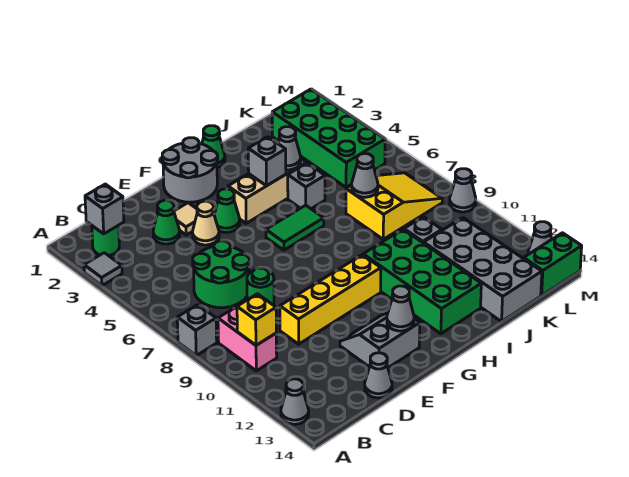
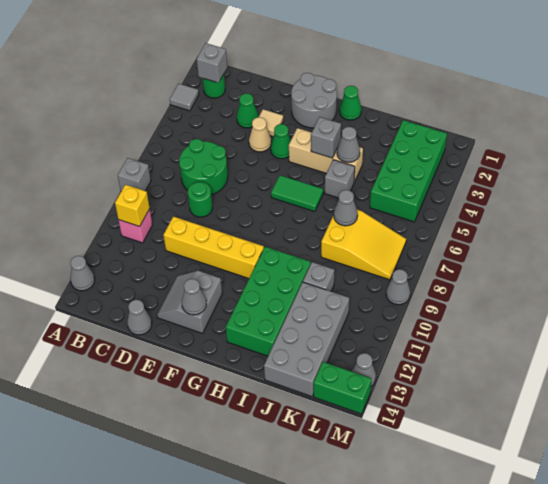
pink brick B9:B10 level 1 -> pink brick B10 level 1
grey slope E12:F13 level 1 top 13 -> grey slope E12:F13 level 1 top F

